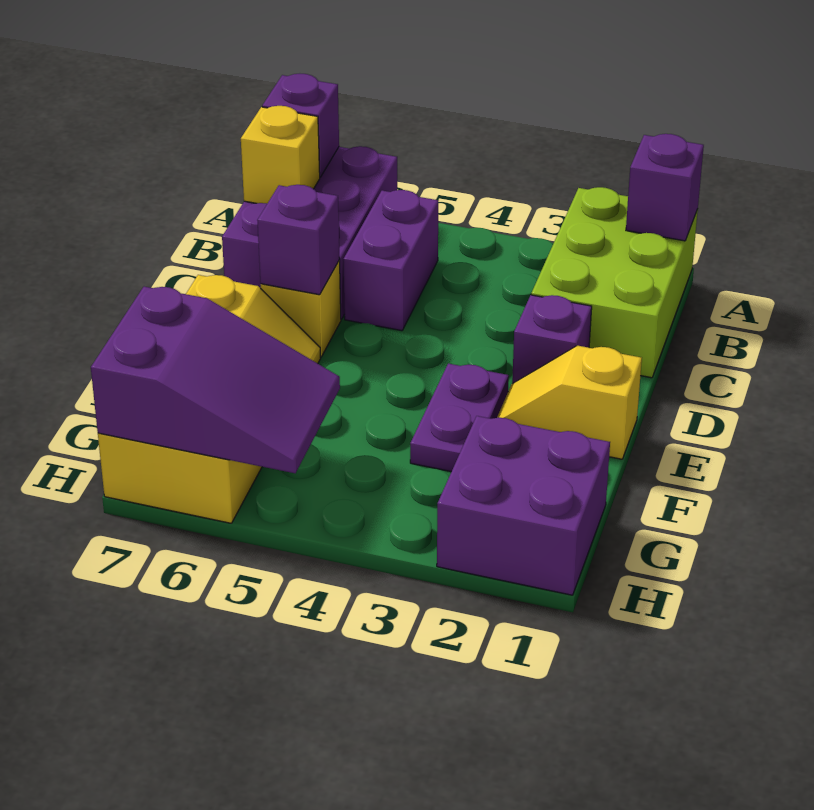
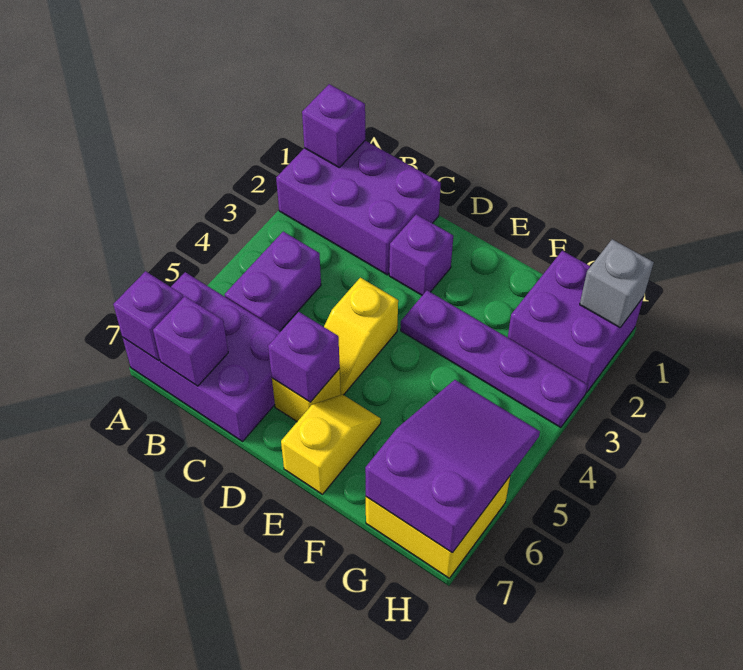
lime brick A1:C2 level 1 -> purple brick A1:C2 level 1
purple brick B5:C5 level 1 -> purple brick B4:B5 level 1
yellow brick B7 level 2 -> purple brick B7 level 2
yellow slope E1:E2 level 1 top 1 -> yellow slope D4:D5 level 1 top 4
purple plate E3:F3 level 1 -> purple plate E3:H3 level 1
none -> grey brick H1 level 2

